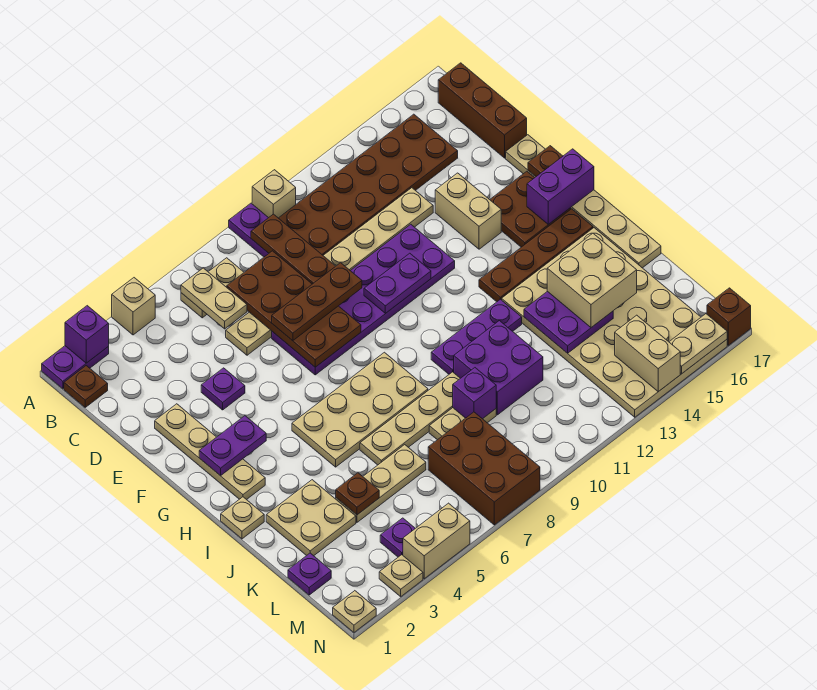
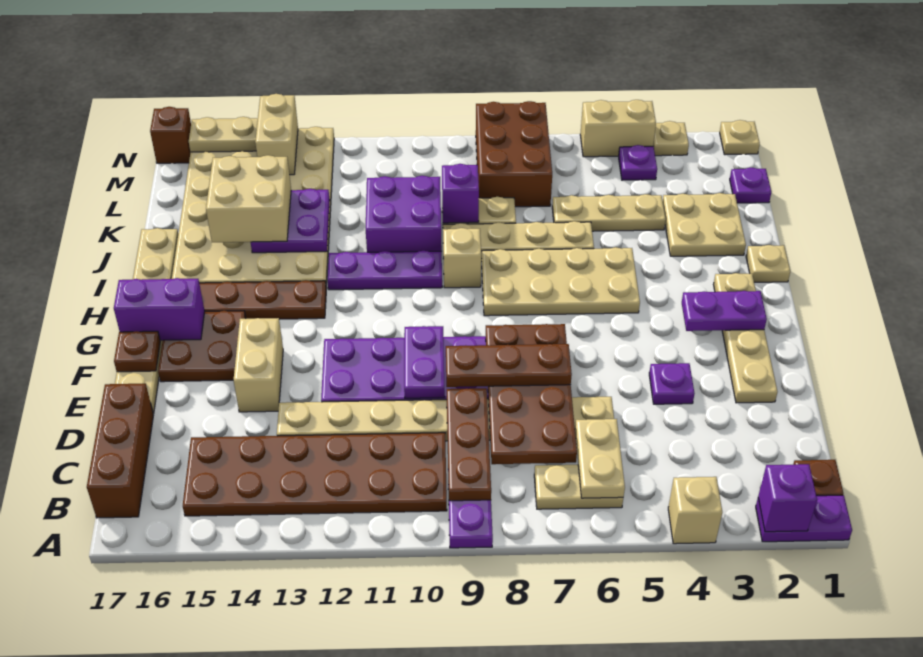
tan brick A10 level 1 -> tan brick I9 level 1
purple plate F10:F11 level 2 -> purple plate E10:F10 level 2
brown plate K4 level 2 -> none

